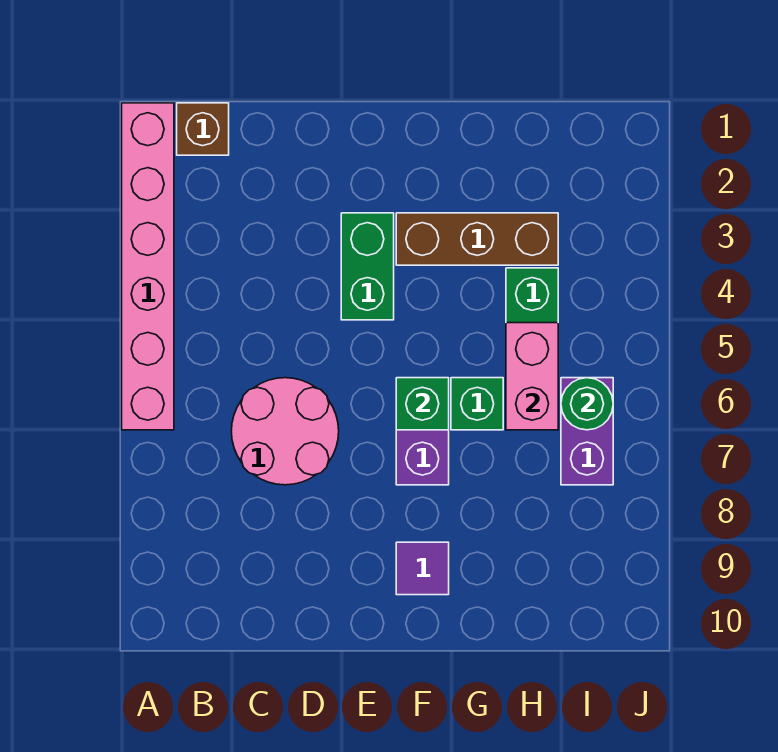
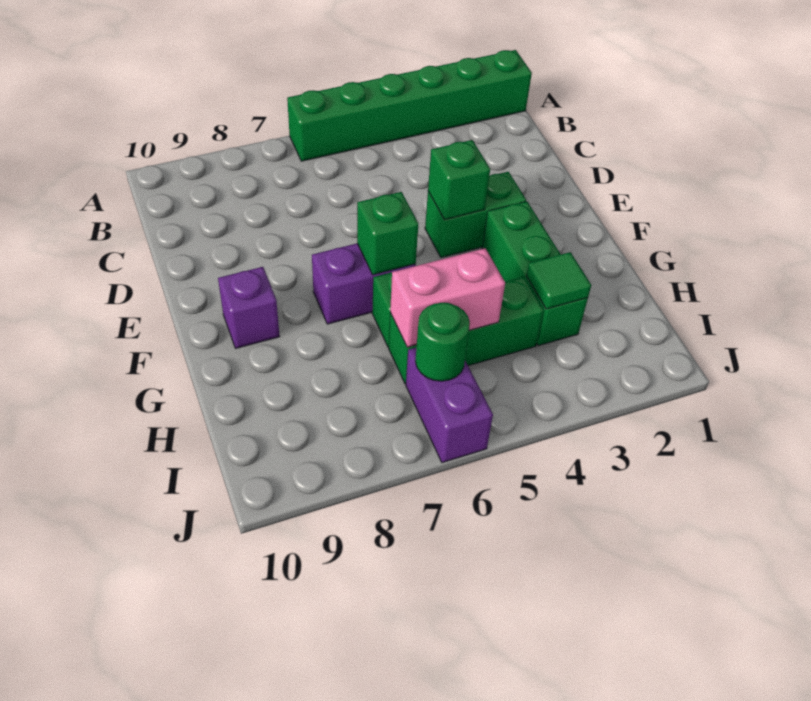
pink brick A1:A6 level 1 -> green brick A1:A6 level 1
brown brick B1 level 1 -> none
pink round brick C6:D7 level 1 -> none
none -> green brick E4 level 2
brown brick F3:H3 level 1 -> green brick F3:H3 level 1
purple tile F9 level 1 -> purple brick F9 level 1
none -> green tile H3 level 2
purple brick I6:I7 level 1 -> purple brick I6:J6 level 1

